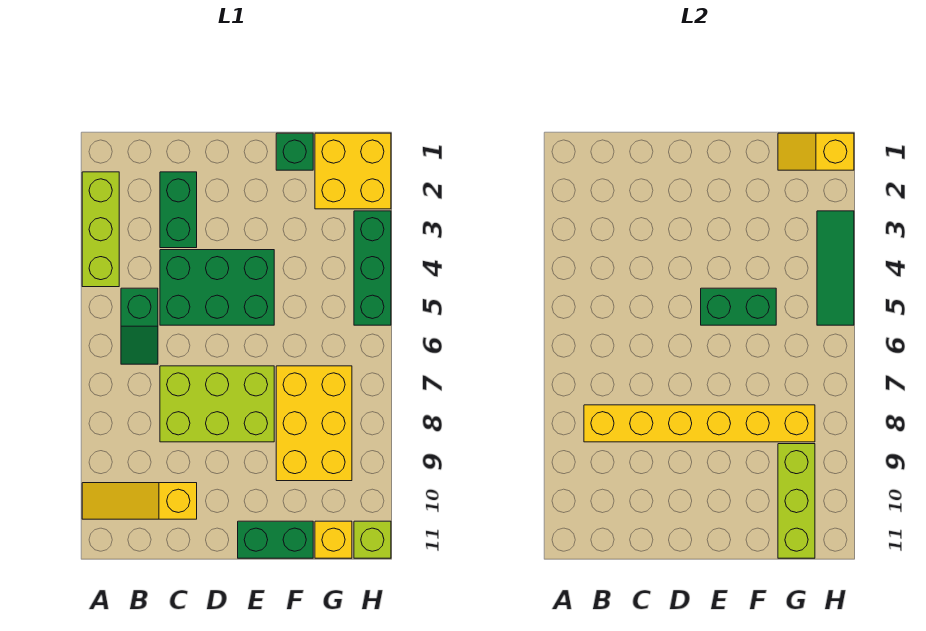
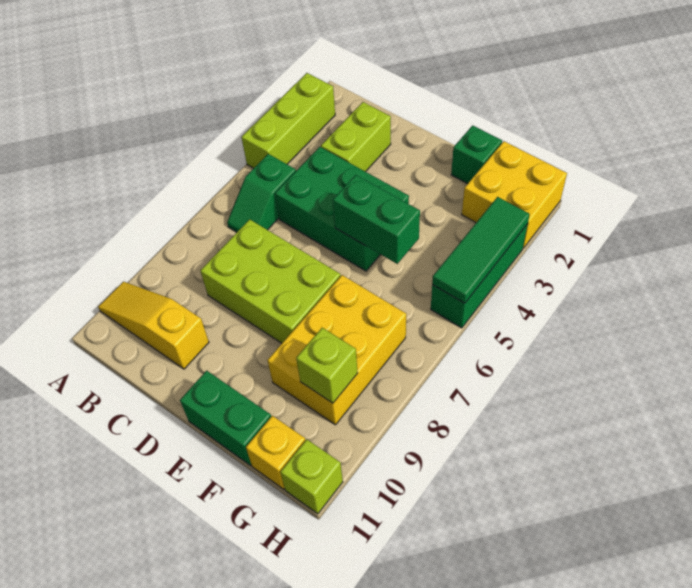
yellow brick B8:G8 level 2 -> none
green brick C2:C3 level 1 -> lime brick C2:C3 level 1
yellow slope G1:H1 level 2 top H -> none
lime brick G9:G11 level 2 -> lime brick G9 level 2

